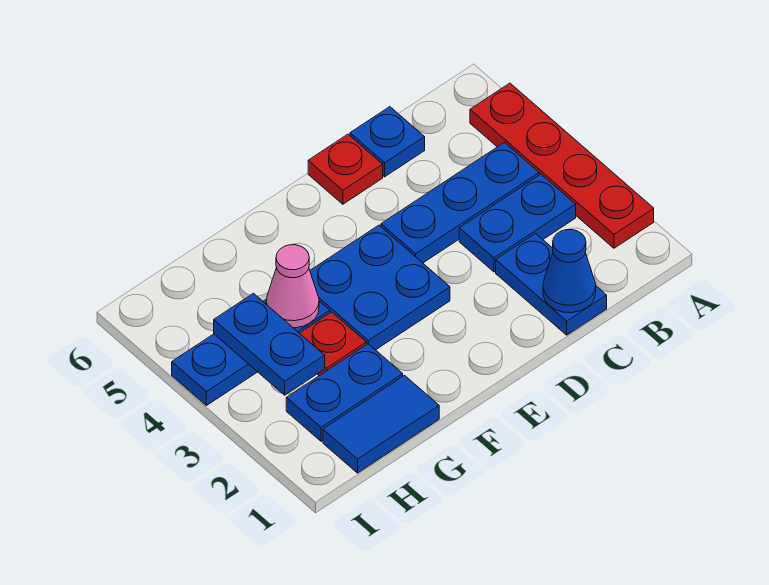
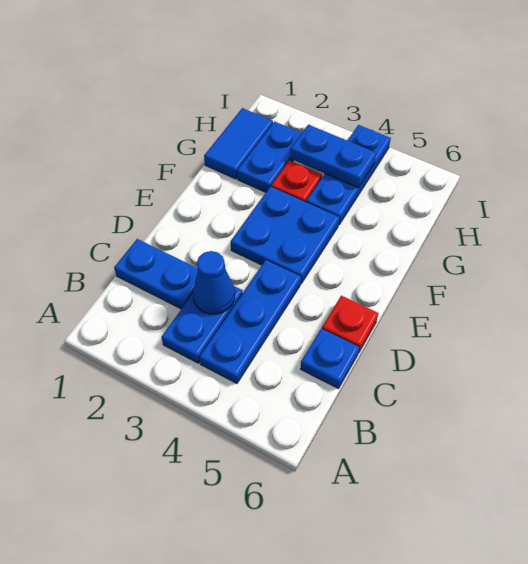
red plate A2:A5 level 1 -> none
blue cone C1 level 2 -> blue cone C3 level 2
pink cone G4 level 2 -> none

